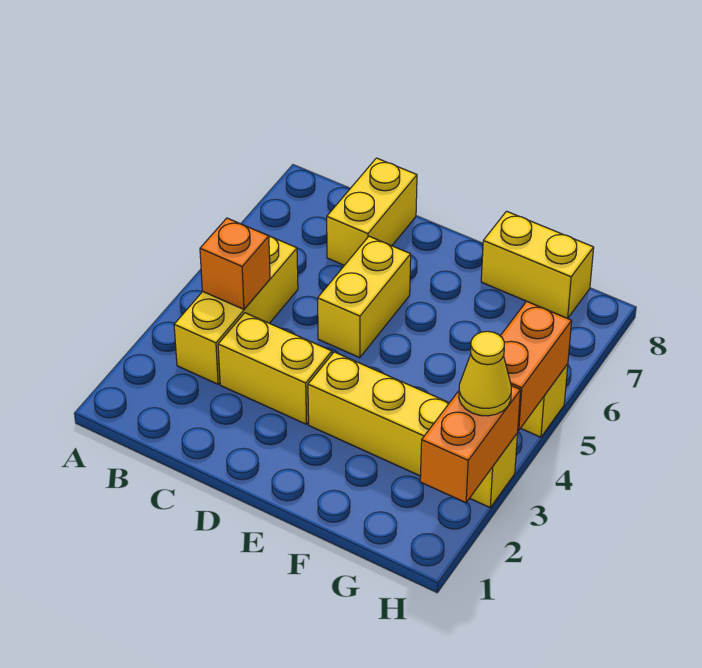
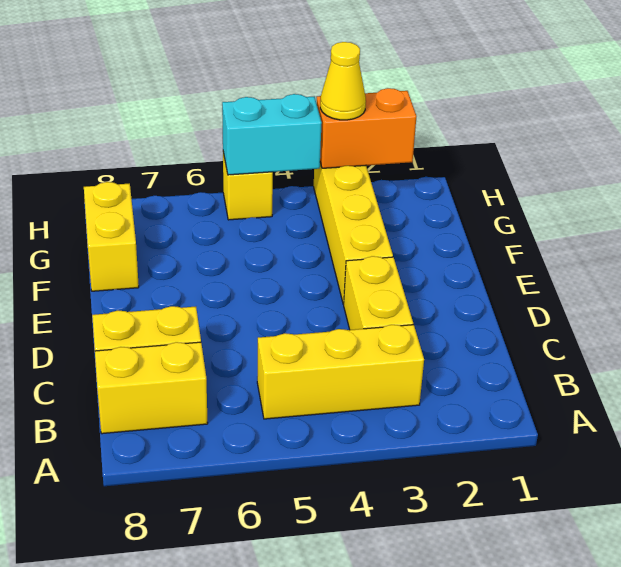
orange brick B4 level 2 -> none
yellow brick D5:D6 level 1 -> yellow brick B7:B8 level 1
orange brick H4:H5 level 2 -> cyan brick H4:H5 level 2

